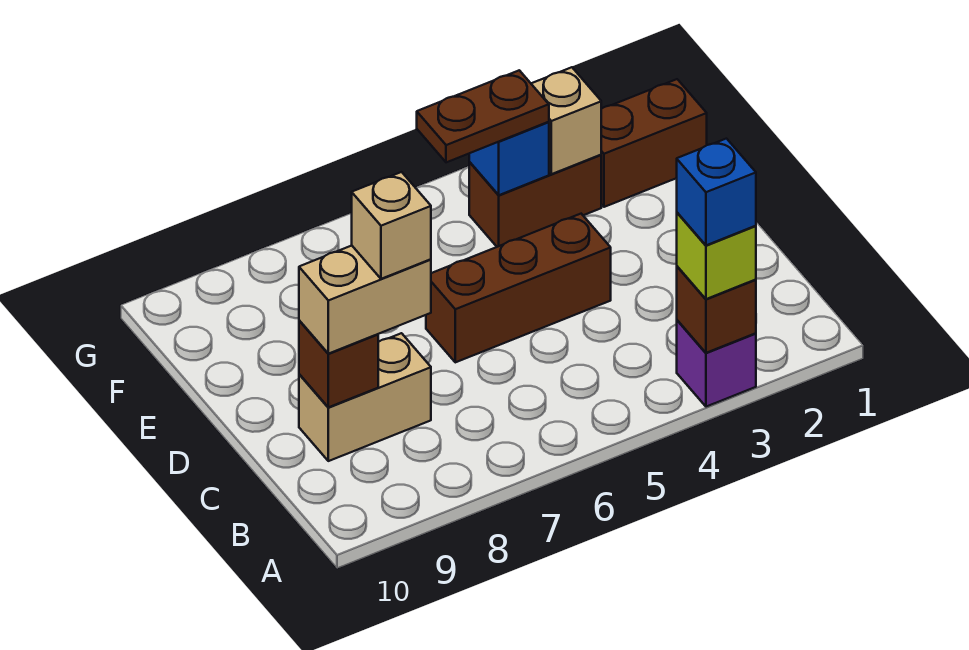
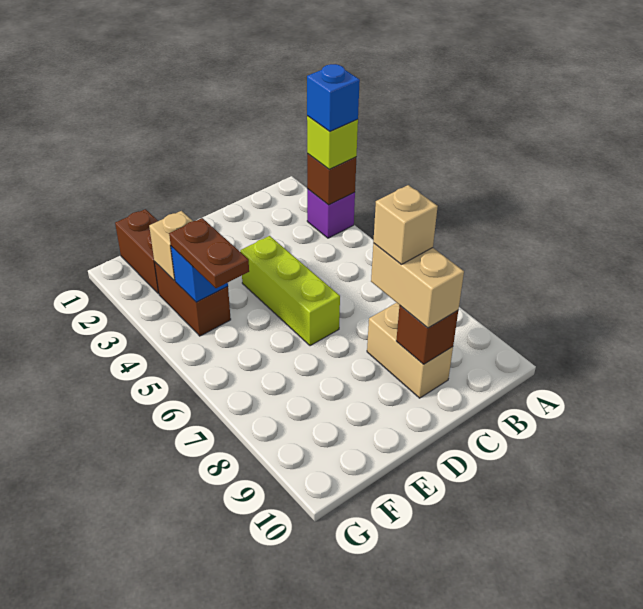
brown brick D4:D6 level 1 -> lime brick D4:D6 level 1

